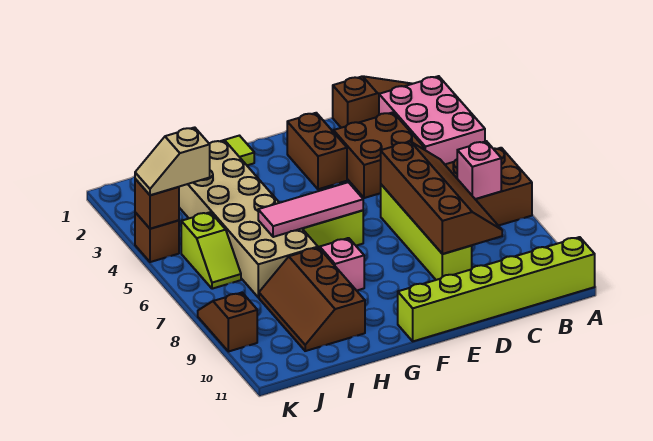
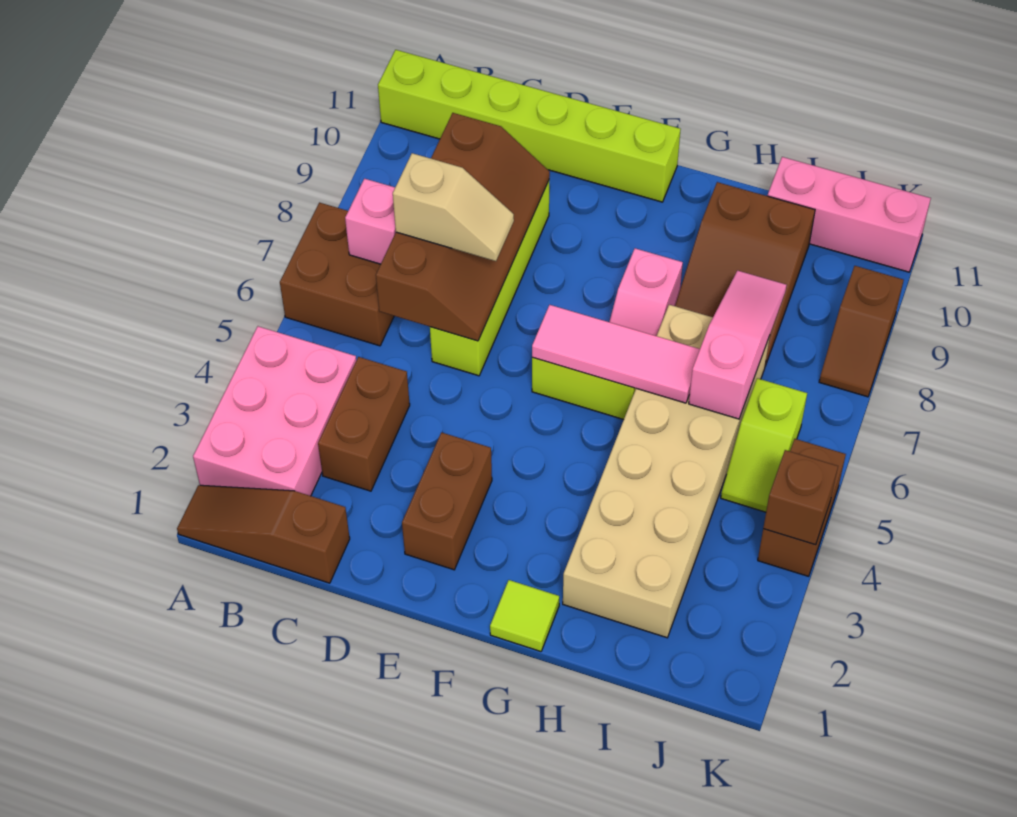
brown brick C3:D4 level 1 -> brown brick C3:C4 level 1
brown slope C6:D9 level 2 top D -> brown slope C6:D9 level 2 top C
brown slope H8:I10 level 1 top H -> brown slope H8:I10 level 1 top 10
none -> pink slope I6:I8 level 2 top 6
none -> pink brick I11:K11 level 1
tan slope J4:K4 level 3 top J -> tan slope C7:D7 level 3 top C
lime slope J5:J6 level 1 top 5 -> lime slope J5:J6 level 1 top 6
brown brick K4 level 1 -> brown brick K4:K5 level 1

